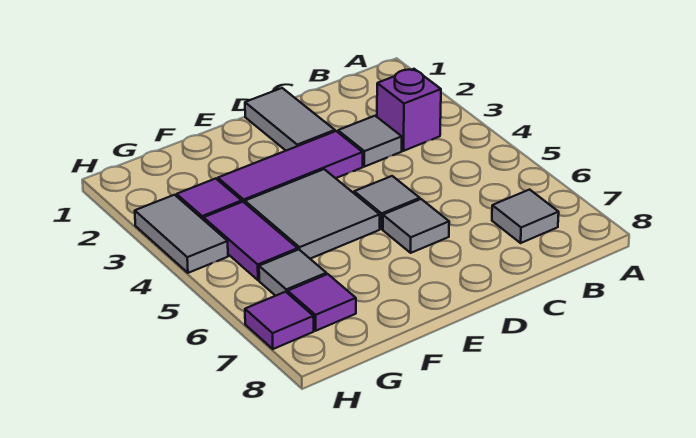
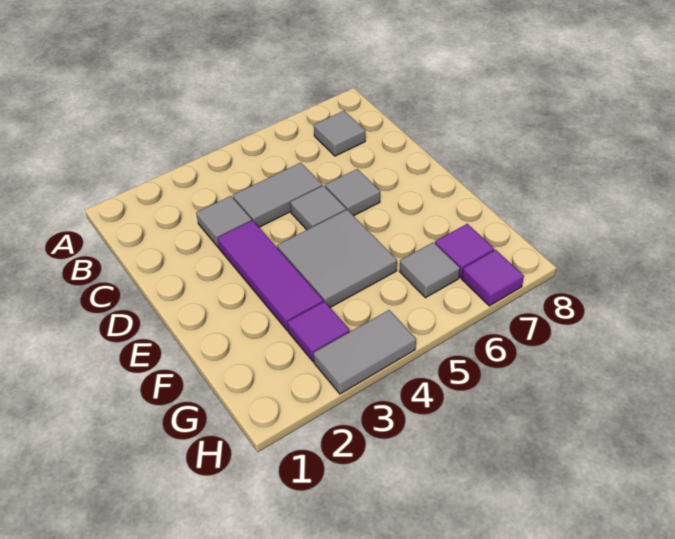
purple brick B3 level 1 -> none
grey tile D1:D2 level 1 -> grey tile C4:C5 level 1
purple tile G4:G5 level 1 -> none

